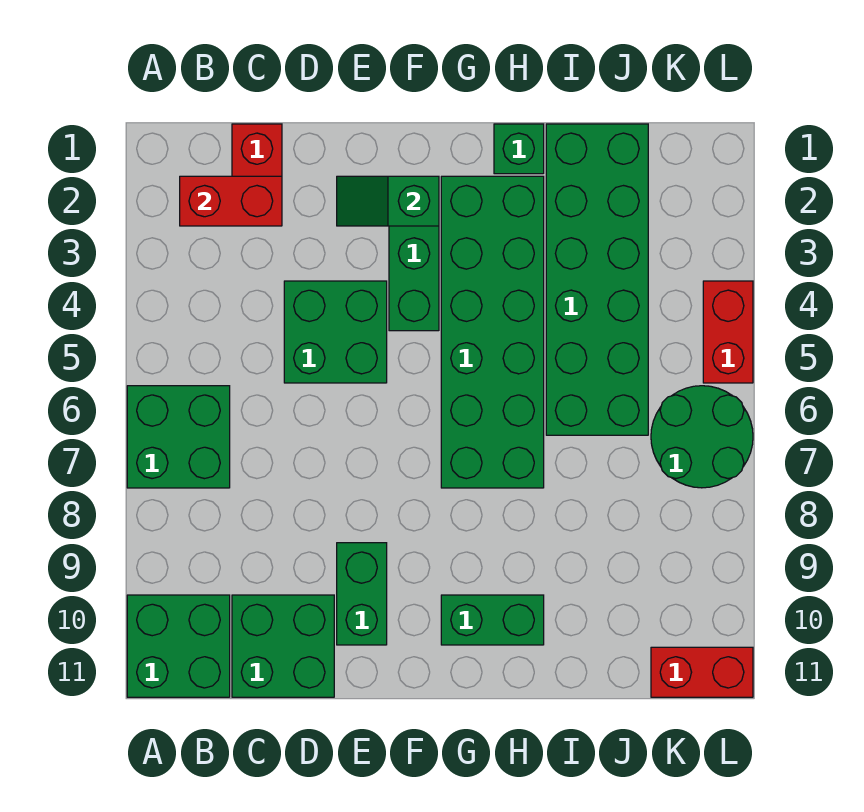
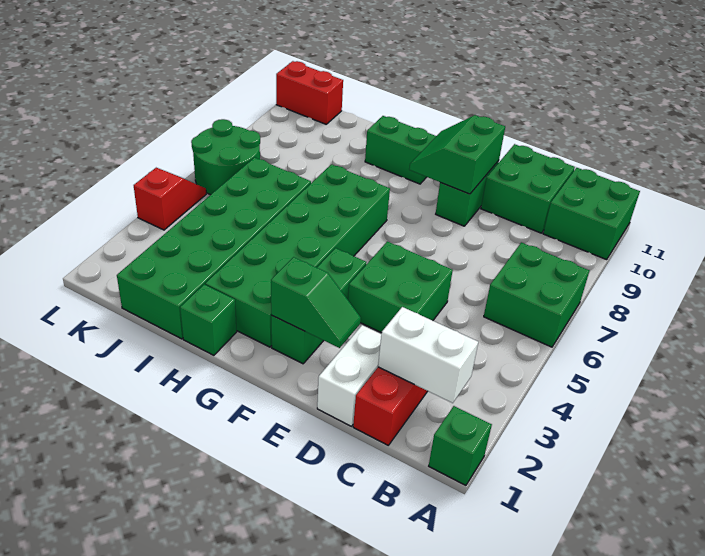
none -> green brick A1 level 1
red brick B2:C2 level 2 -> white brick B2:C2 level 2
none -> white brick D1:D2 level 1
none -> green slope E9:F10 level 2 top E
red brick L4:L5 level 1 -> red slope L4:L5 level 1 top 4

